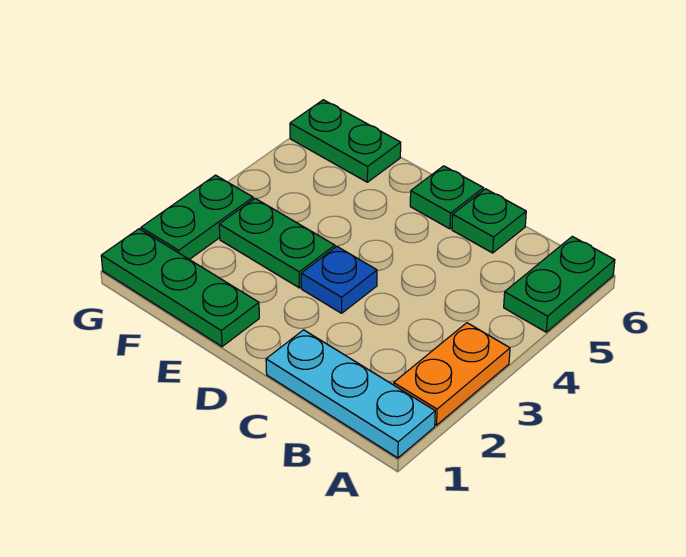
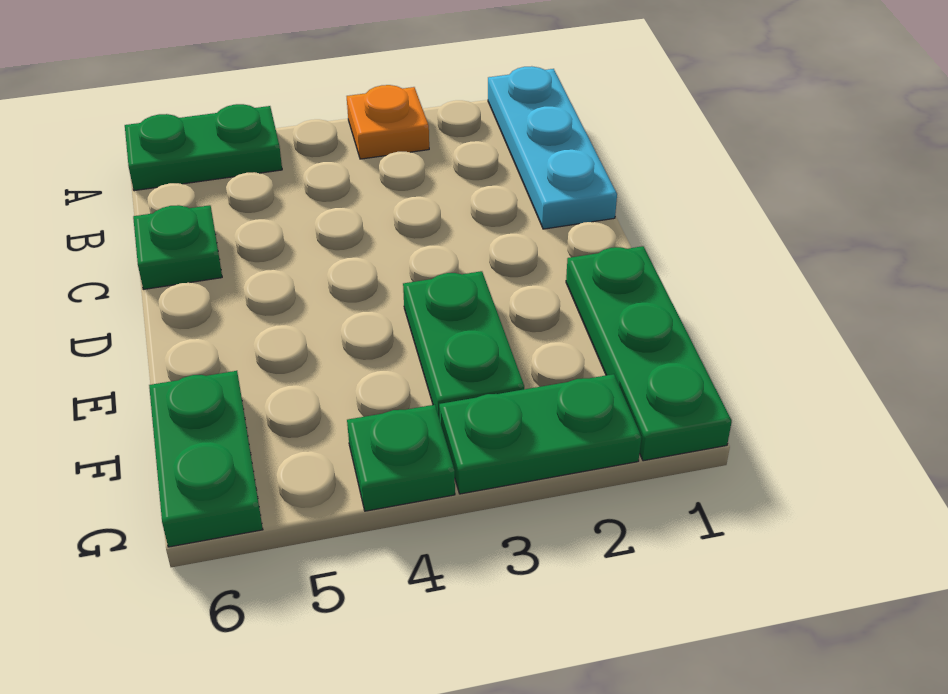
orange plate A2:A3 level 1 -> orange plate A3 level 1
blue plate D3 level 1 -> none
green plate D6 level 1 -> green plate G4 level 1

